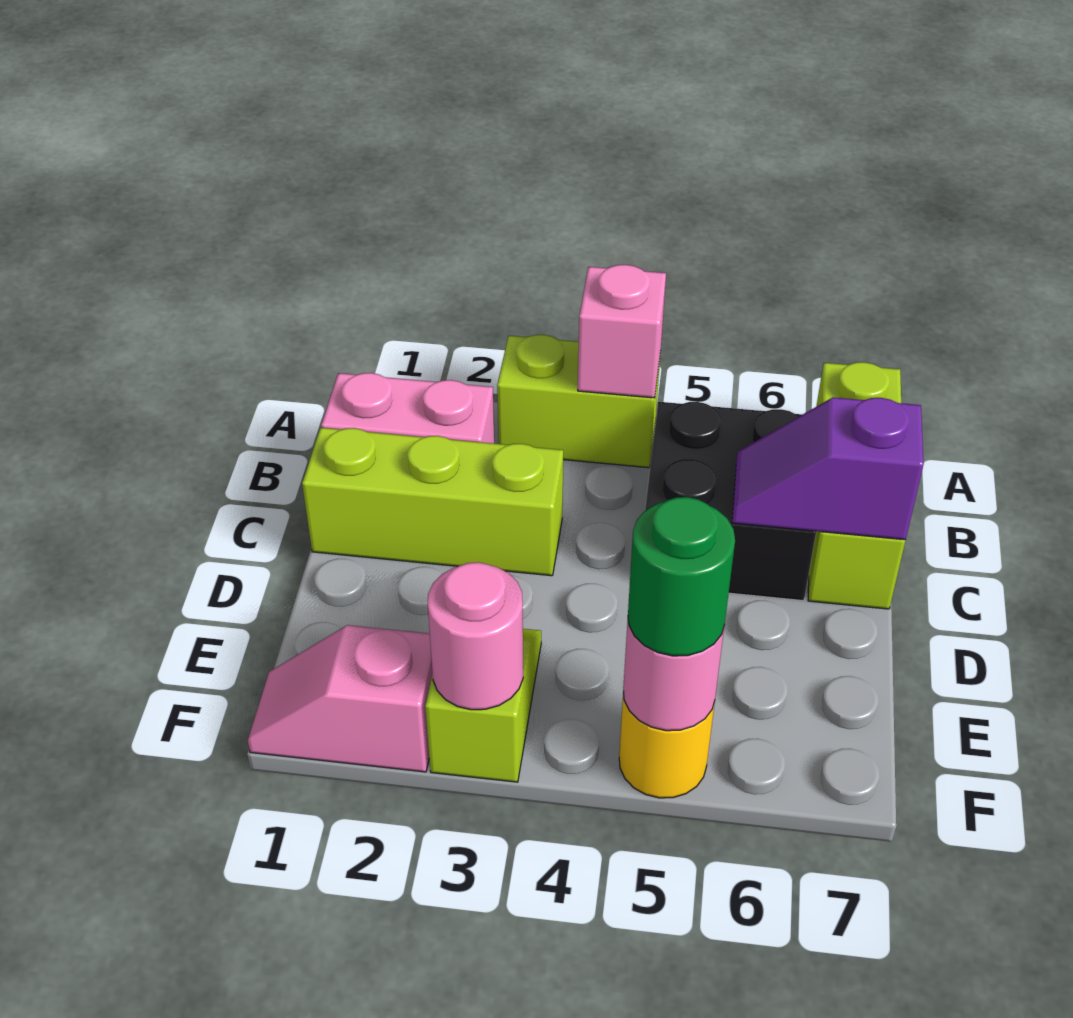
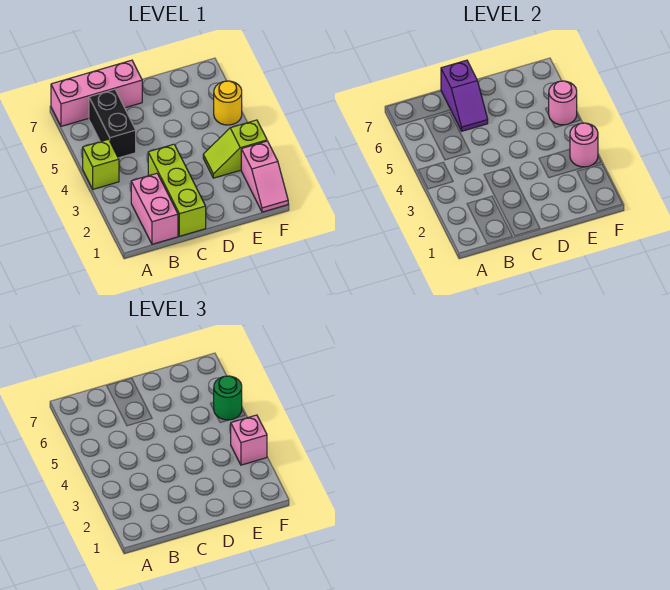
lime brick A3:A4 level 1 -> lime brick A4 level 1
pink brick A4 level 2 -> pink brick F3 level 3
lime brick A7:C7 level 1 -> pink brick A7:C7 level 1
black brick B5:C6 level 1 -> black brick B5:B6 level 1

